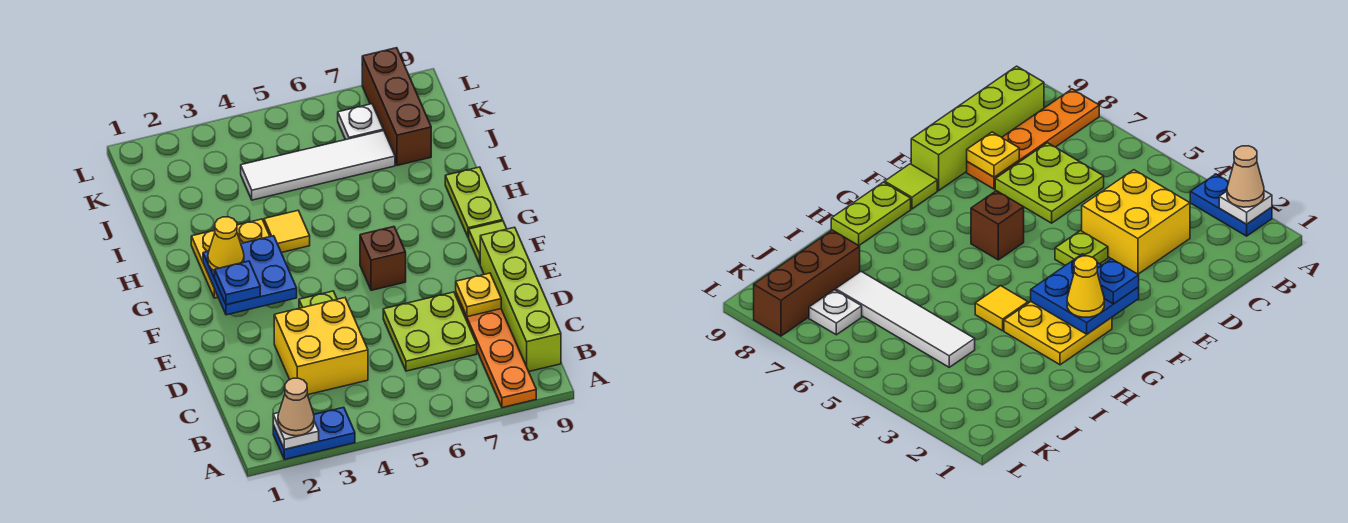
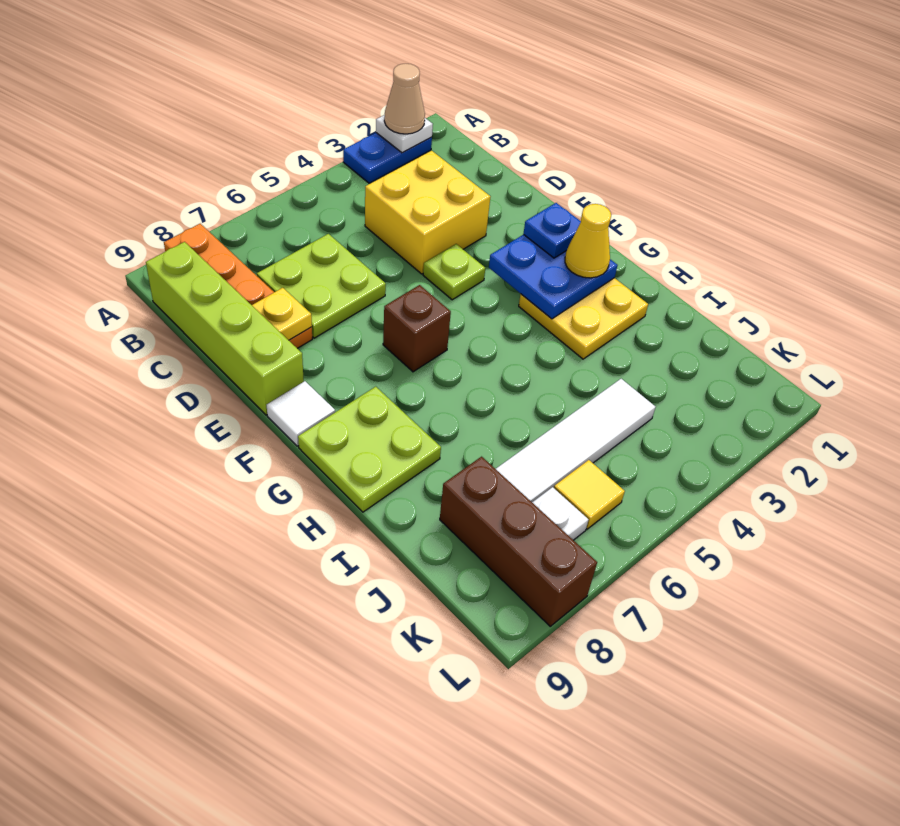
lime tile F9 level 1 -> white tile F9 level 1
lime plate G9:H9 level 1 -> lime plate G8:H9 level 1
yellow tile H4 level 1 -> yellow tile K6 level 1

